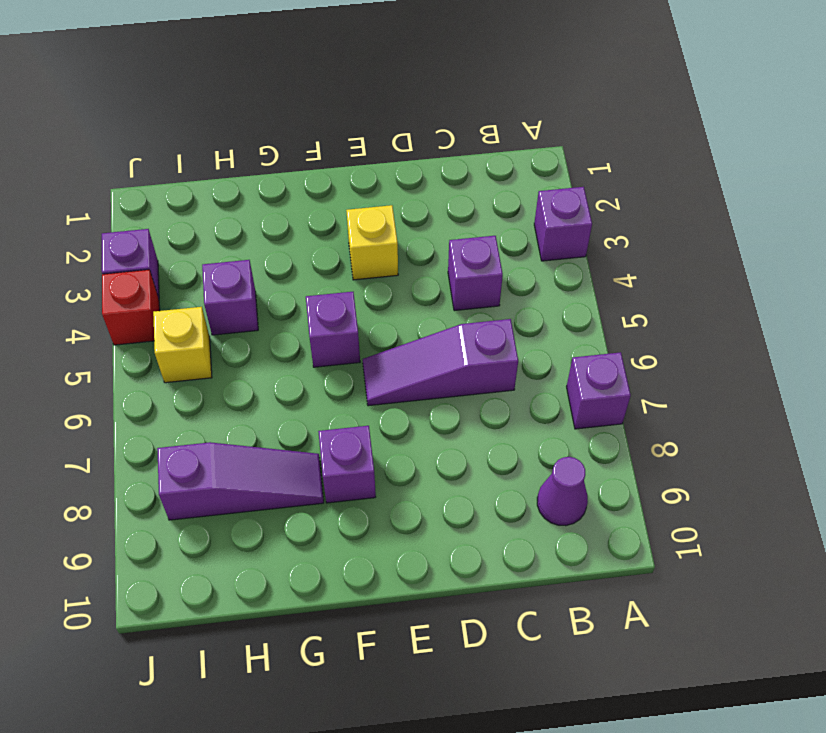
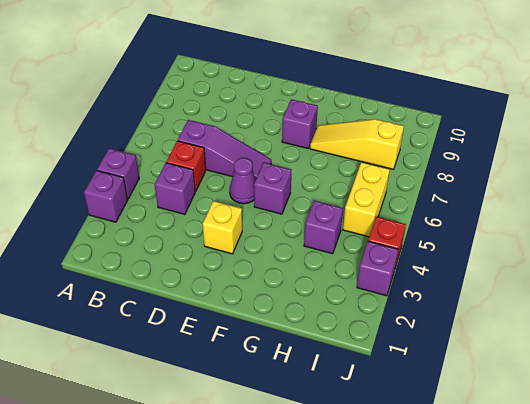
purple brick A7 level 1 -> purple brick A4 level 1
purple cone B9 level 1 -> purple cone E5 level 1
none -> red brick C5 level 1
purple slope G8:I8 level 1 top I -> yellow slope G8:I8 level 1 top I
yellow brick I5 level 1 -> yellow brick I5:I6 level 1

